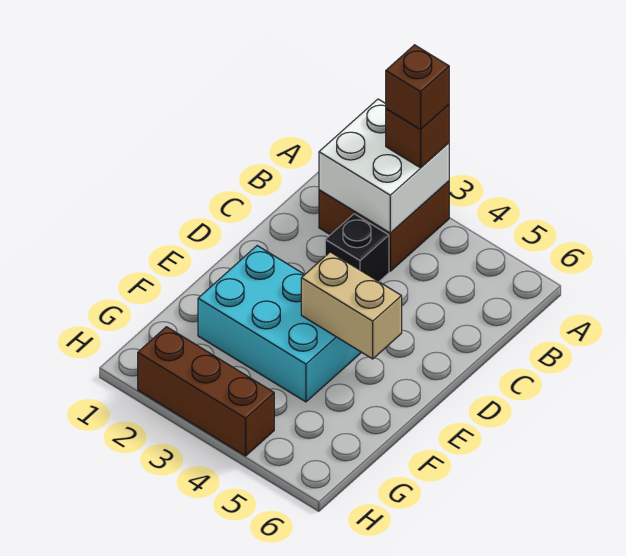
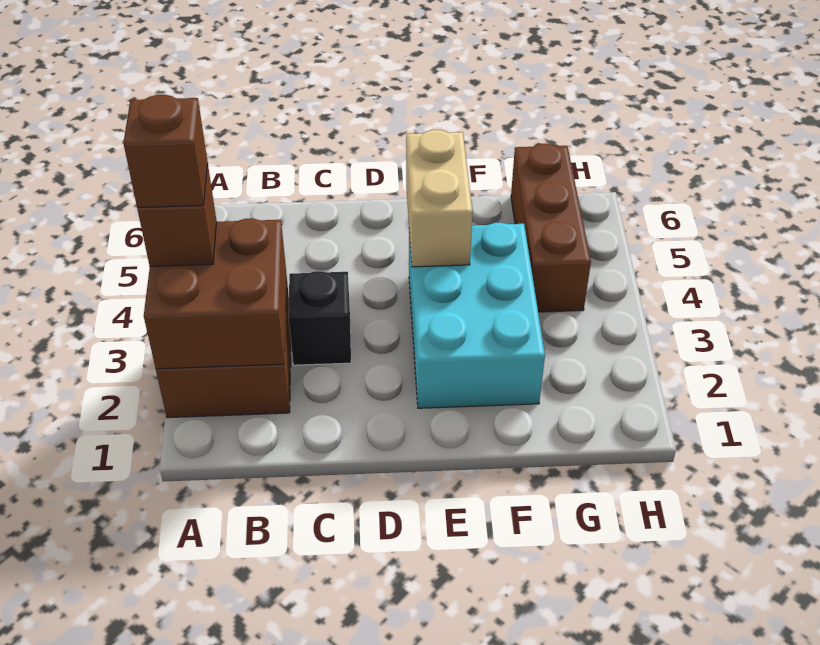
white brick A2:B3 level 2 -> brown brick A2:B3 level 2
brown brick H2:H4 level 1 -> brown brick G4:G6 level 1

